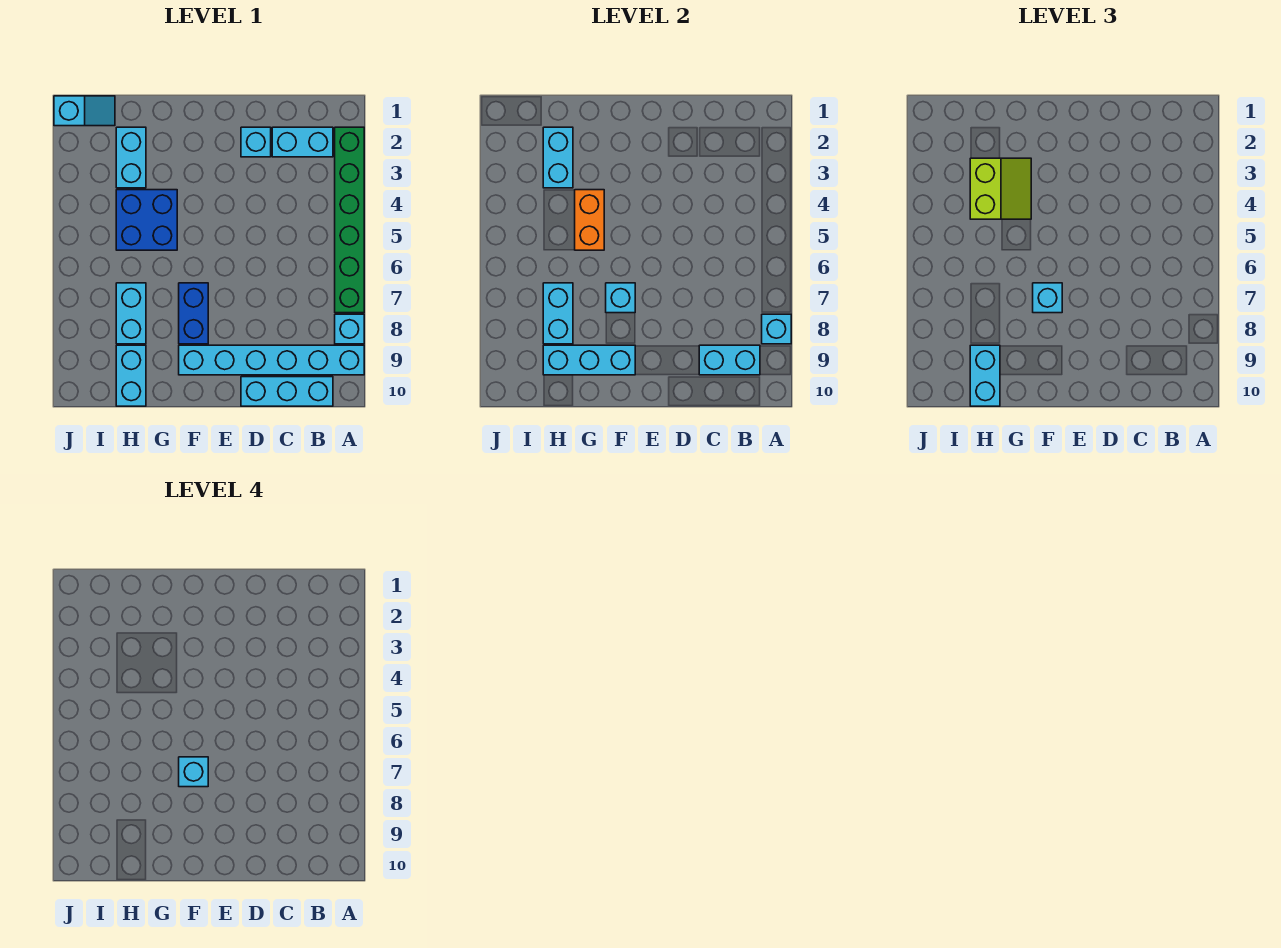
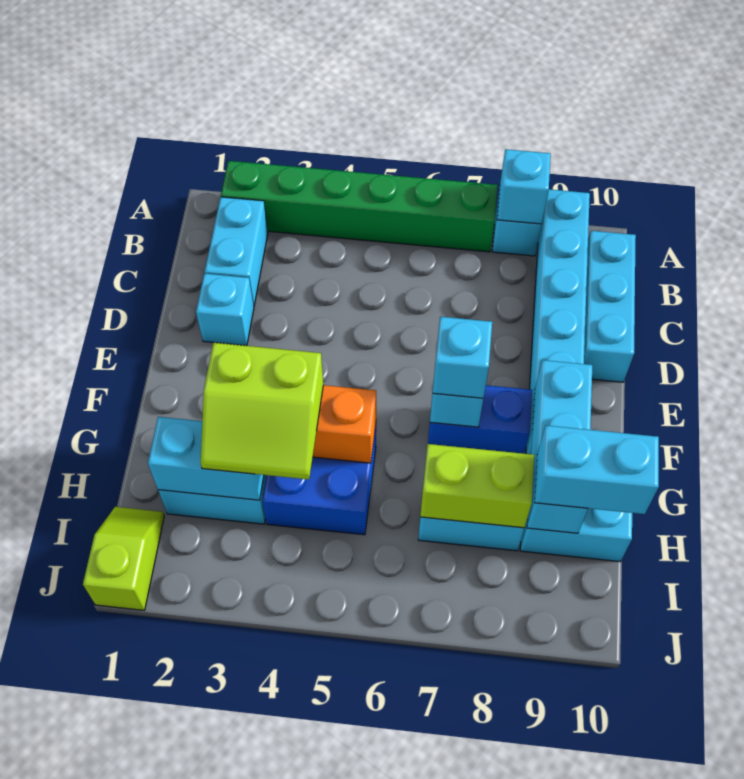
cyan brick B9:C9 level 2 -> none
cyan brick F7 level 4 -> none
lime slope G3:H4 level 3 top H -> lime slope G3:H4 level 3 top G
cyan brick H7:H8 level 2 -> lime brick H7:H8 level 2
cyan slope I1:J1 level 1 top J -> lime slope I1:J1 level 1 top J

